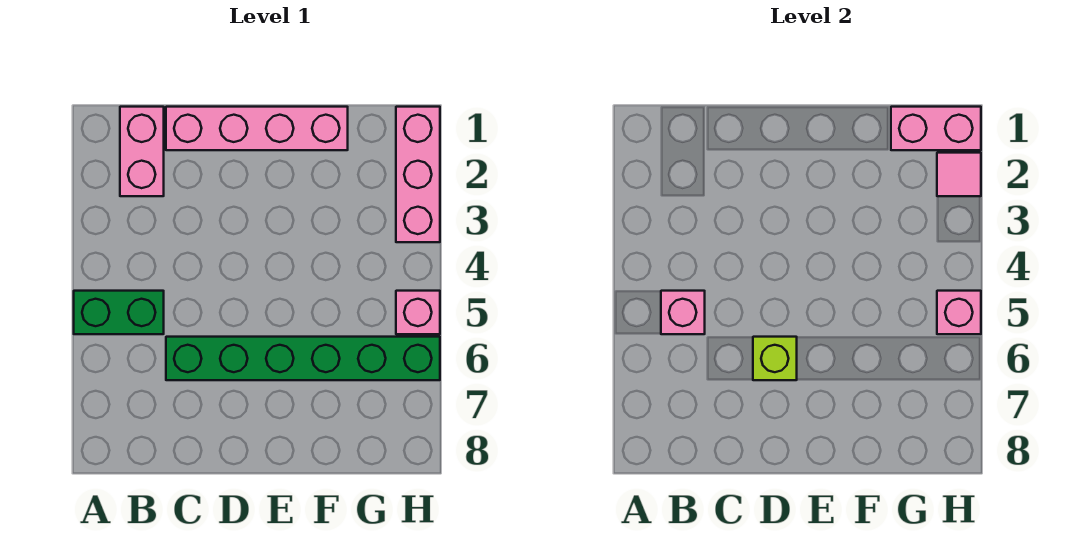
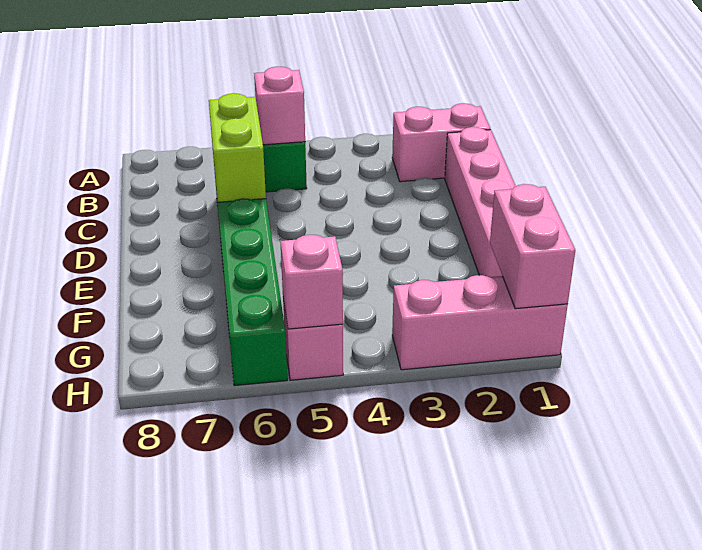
lime brick D6 level 2 -> lime brick C6:D6 level 2
pink tile H2 level 2 -> none

